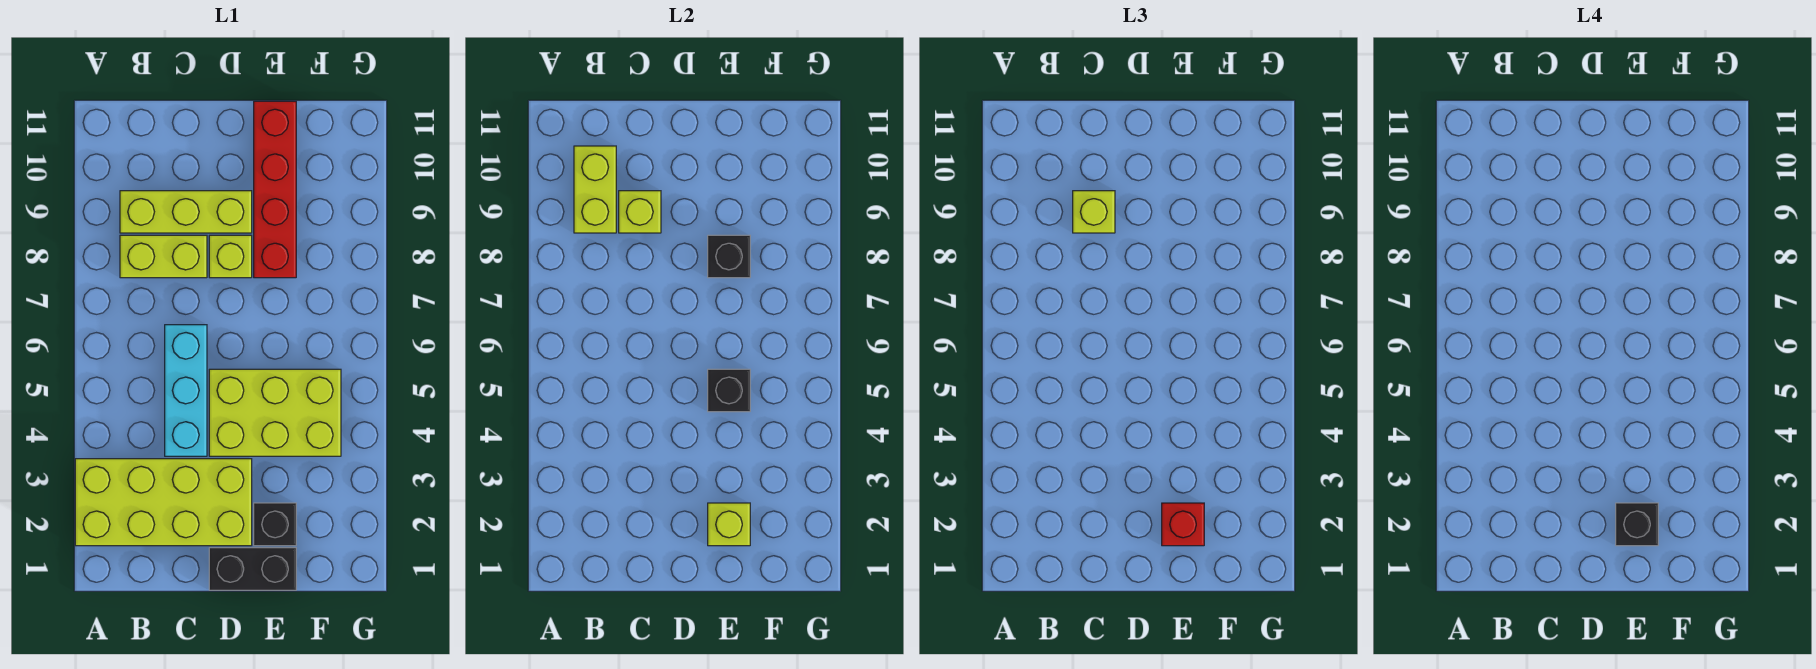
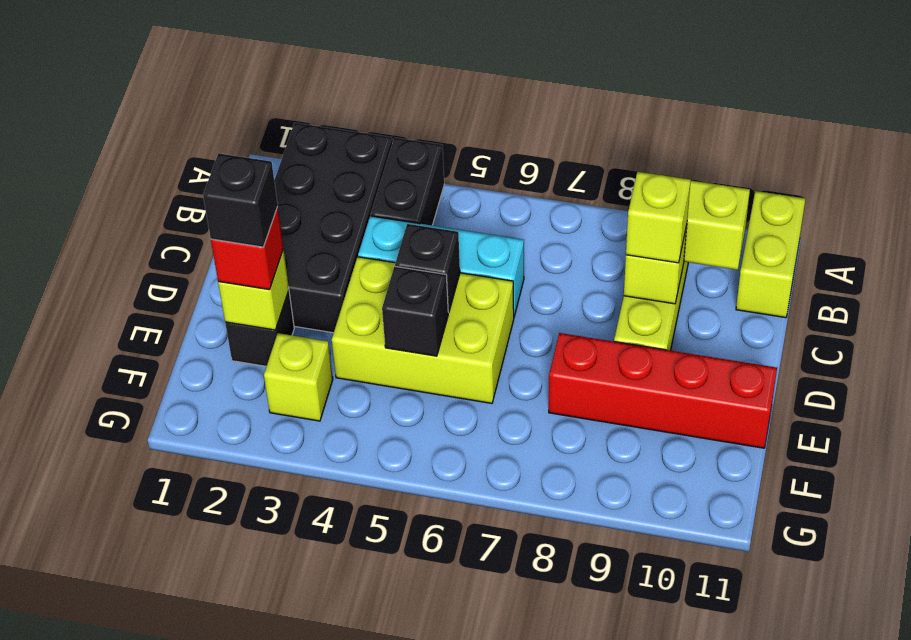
lime brick A2:D3 level 1 -> black brick A2:D3 level 1
lime brick B8:C8 level 1 -> lime brick A11:B11 level 1
black brick D1:E1 level 1 -> black brick A4:B4 level 1
lime brick D4:F5 level 1 -> lime brick D4:E6 level 1
lime brick D8 level 1 -> lime brick F3 level 1
black brick E8 level 2 -> black brick D5 level 2

